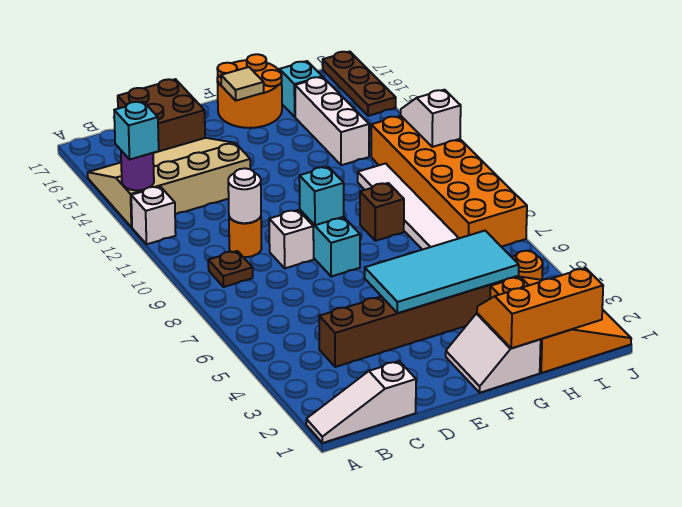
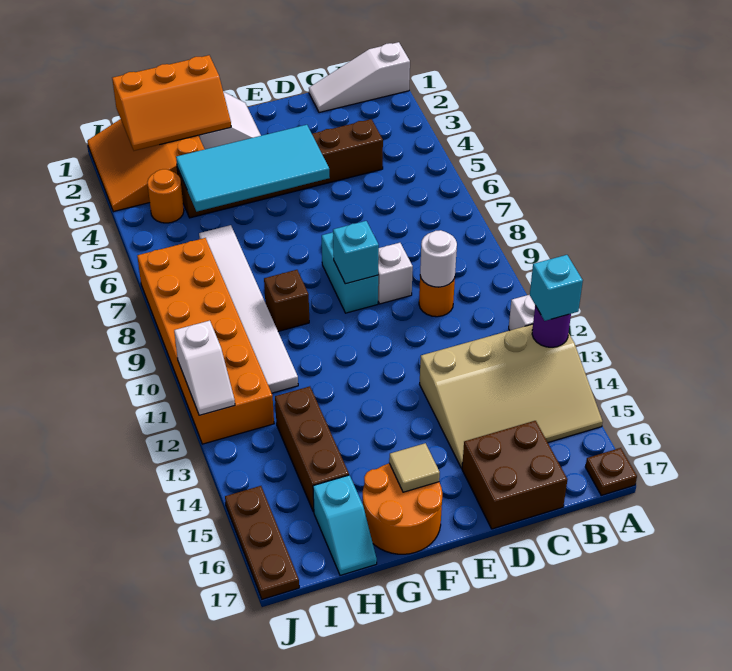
white slope A1:C1 level 1 top C -> white slope A1:C1 level 1 top A
brown plate B9 level 1 -> brown plate A17 level 1
white brick H13:H15 level 1 -> brown brick H13:H15 level 1

